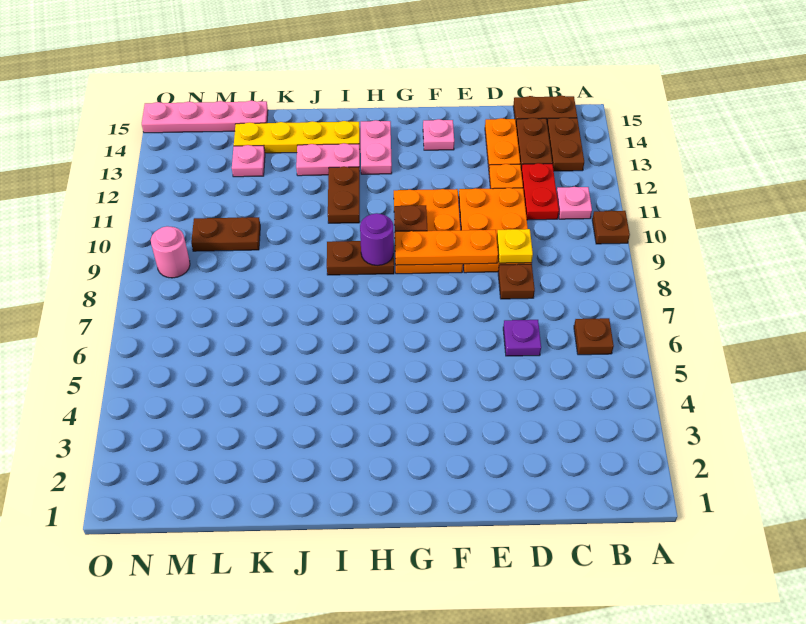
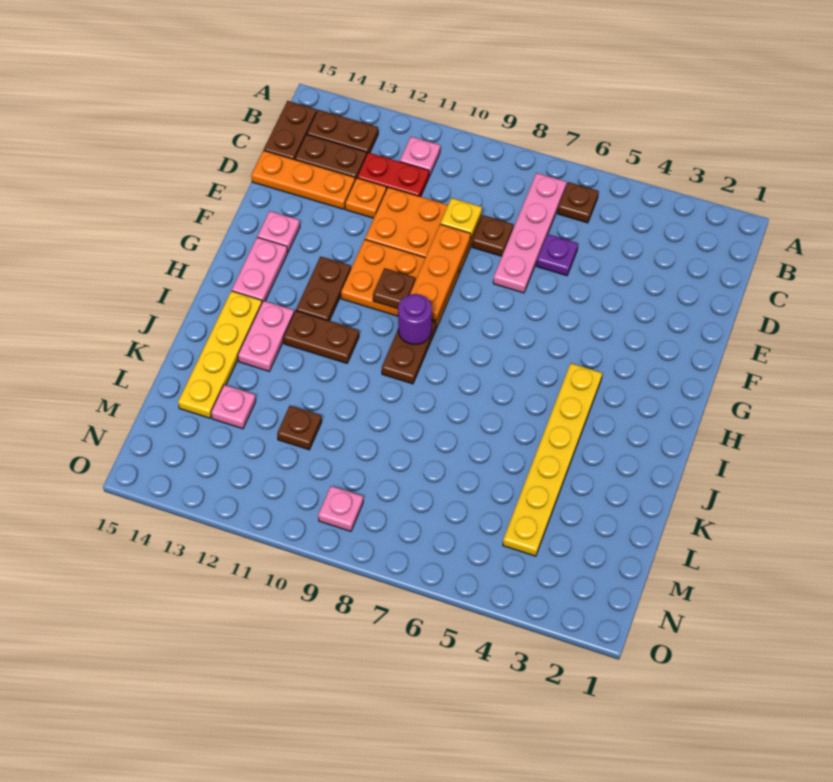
brown plate A10 level 1 -> brown plate L11 level 1
orange plate D13:D14 level 1 -> orange plate D13:D15 level 1
none -> yellow plate H4:M4 level 1
pink plate H13:H14 level 1 -> pink plate G14:H14 level 1
brown plate L10:M10 level 1 -> brown plate G12:H12 level 1
pink plate L15:O15 level 1 -> pink plate B7:E7 level 1
pink round brick N9 level 1 -> pink plate N9 level 1

